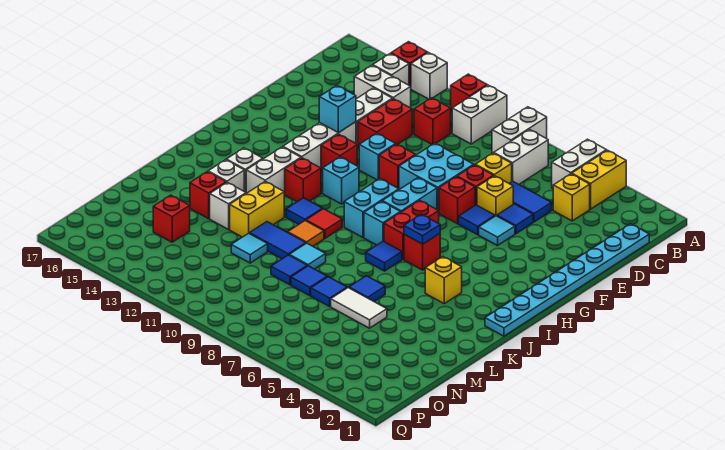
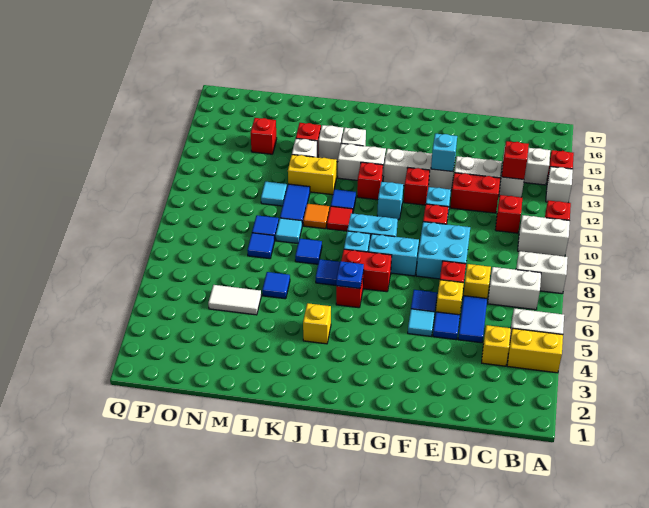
cyan plate C1:J1 level 1 -> none
red brick F7 level 1 -> red brick C13 level 2
white tile M5:M6 level 1 -> white tile M5:N5 level 1
blue tile M7 level 1 -> blue tile K8 level 1

